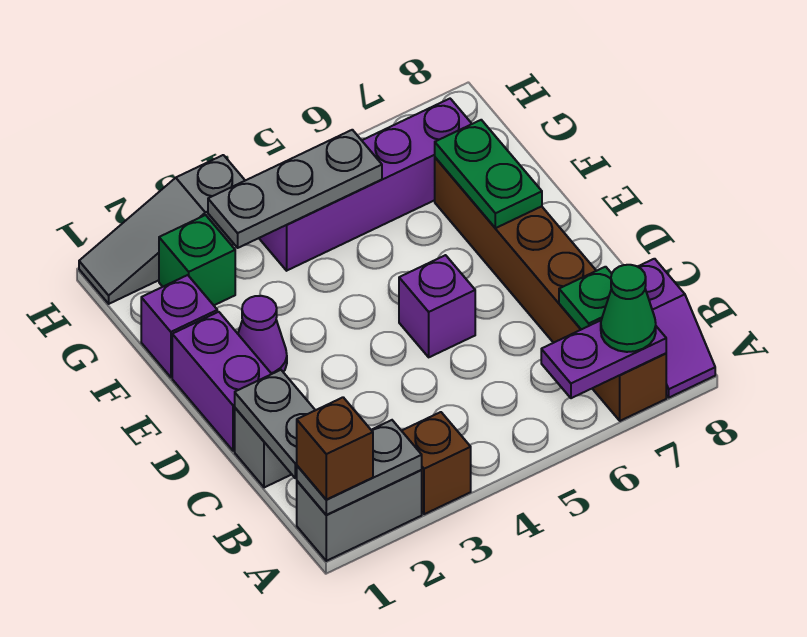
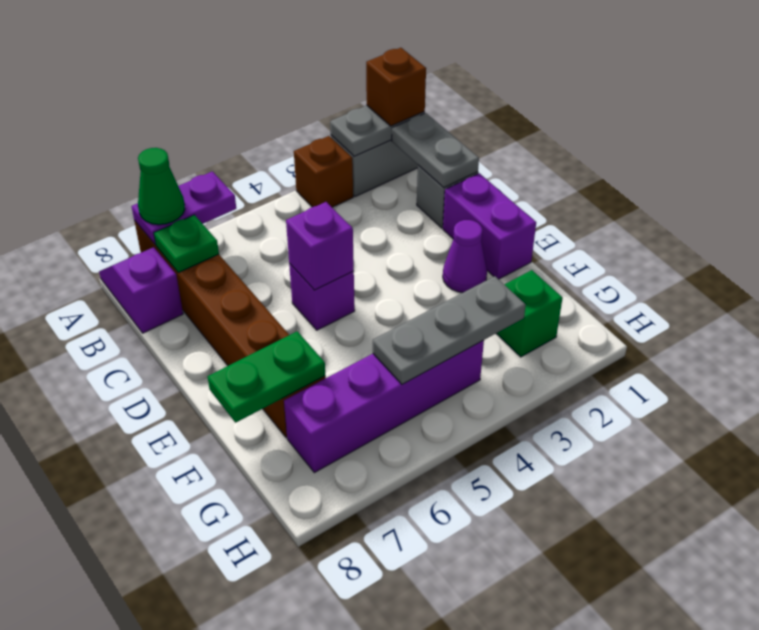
green plate E7:F7 level 2 -> green plate F7:F8 level 2
purple brick F1 level 1 -> purple brick D5 level 2
grey slope H1:H3 level 1 top 3 -> none

